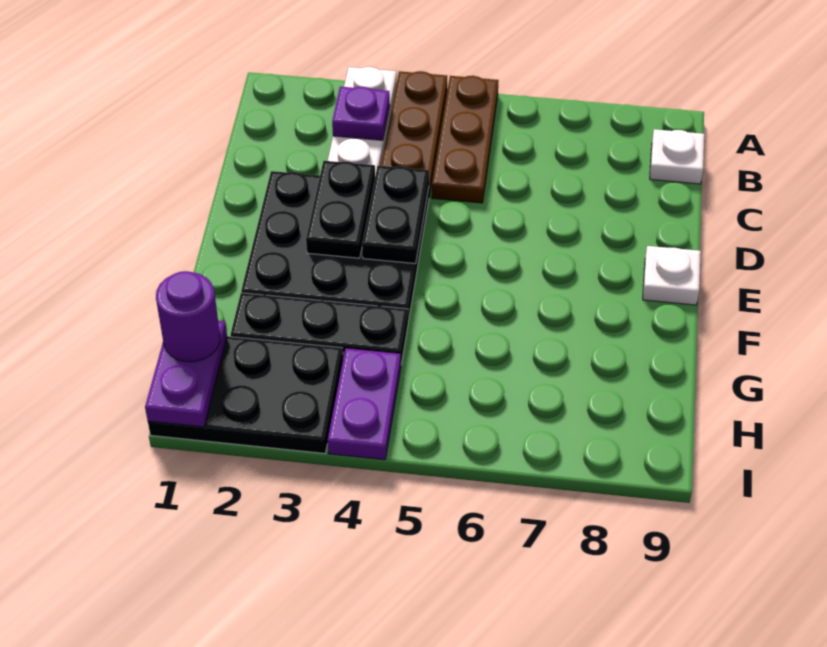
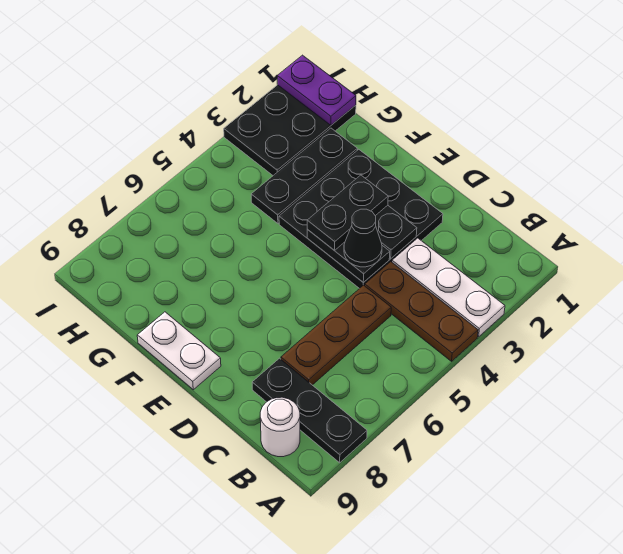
brown plate A5:C5 level 1 -> brown plate C5:C7 level 1
none -> black plate A8:C8 level 1
purple plate B3 level 2 -> none
white plate B9 level 1 -> white round brick B9 level 1
none -> black cone D4 level 3
none -> black plate E3:E4 level 3
white plate E9 level 1 -> white plate E9:F9 level 1
purple round brick H1 level 3 -> none
purple plate H4:I4 level 1 -> none

